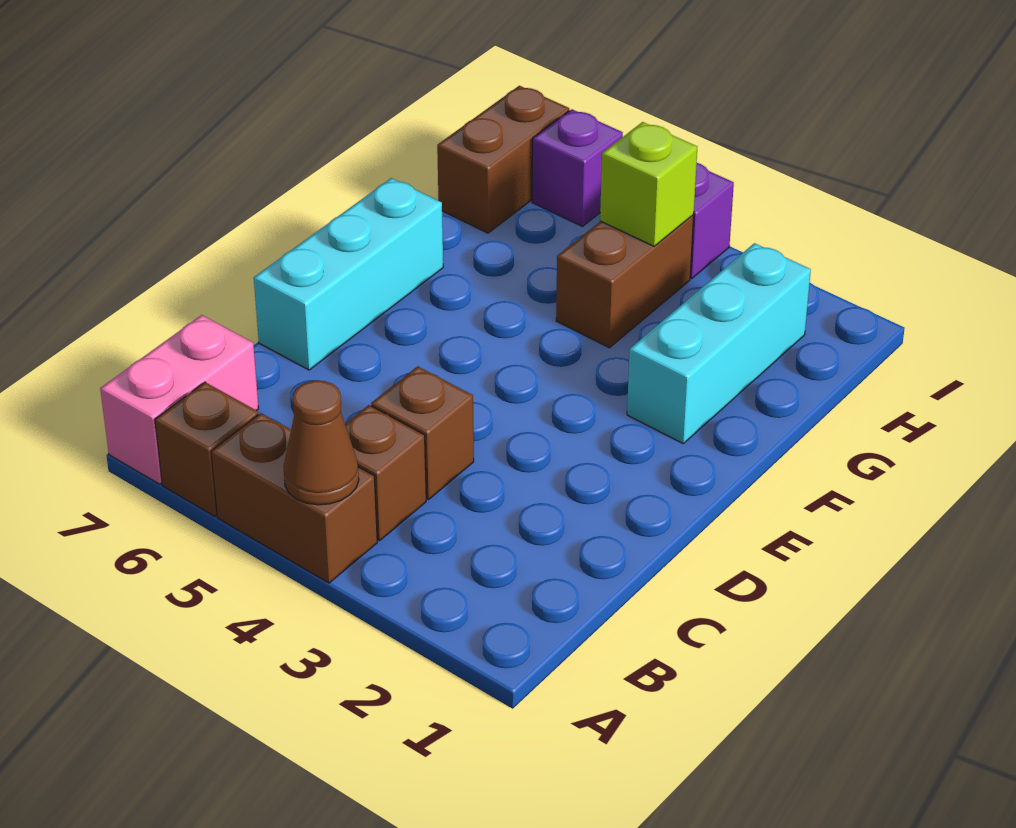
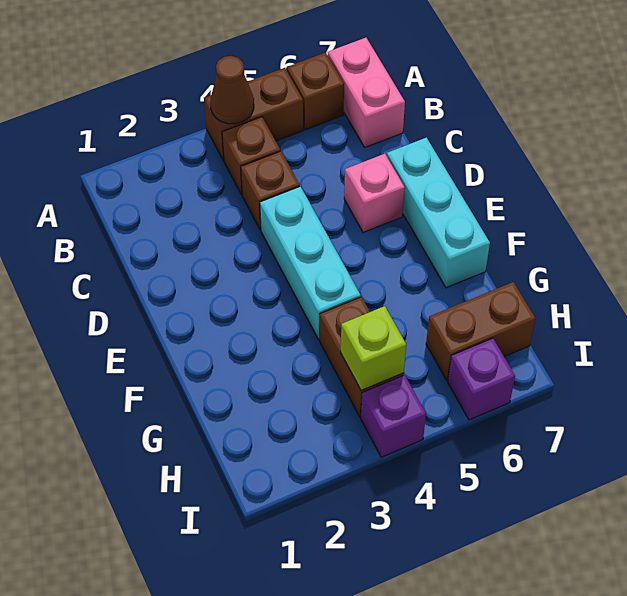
none -> pink brick D6 level 1
cyan brick F2:H2 level 1 -> cyan brick D4:F4 level 1
brown brick H7:I7 level 1 -> brown brick H6:H7 level 1

